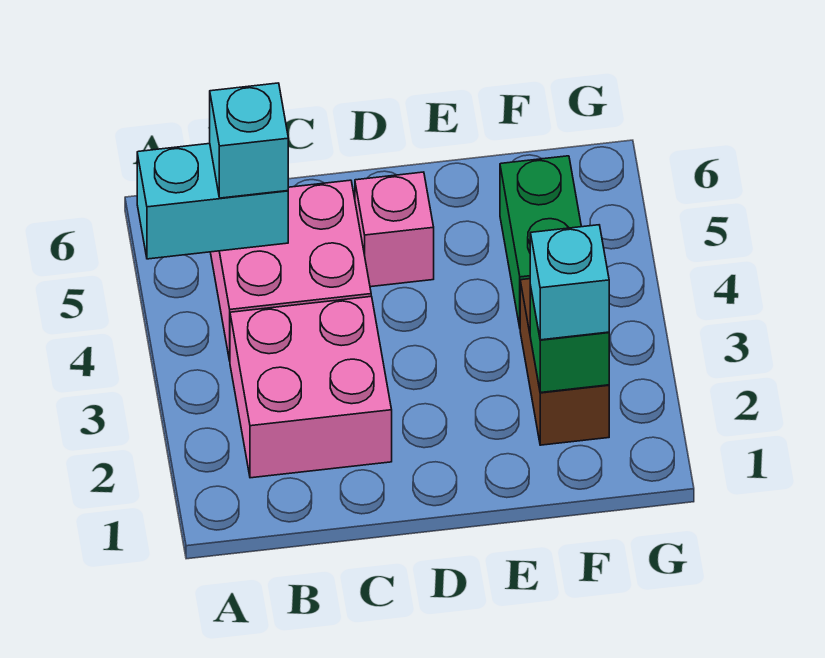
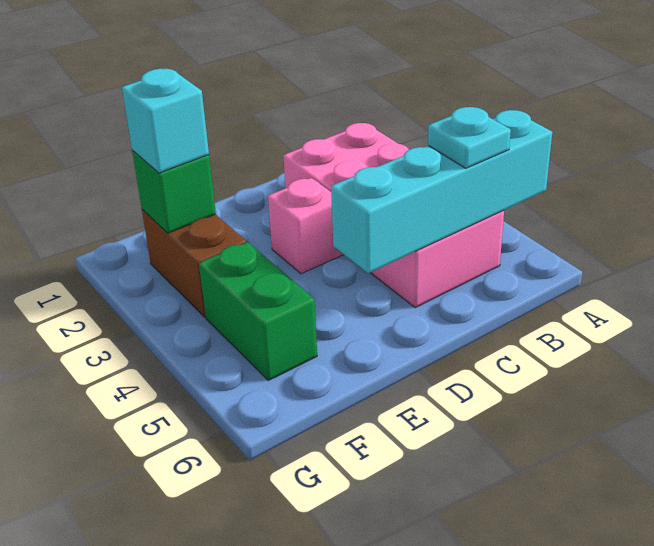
cyan brick A5:B5 level 2 -> cyan brick A5:D5 level 2
cyan brick B5 level 3 -> cyan plate B5 level 3
pink brick D5 level 1 -> pink brick D3 level 1

